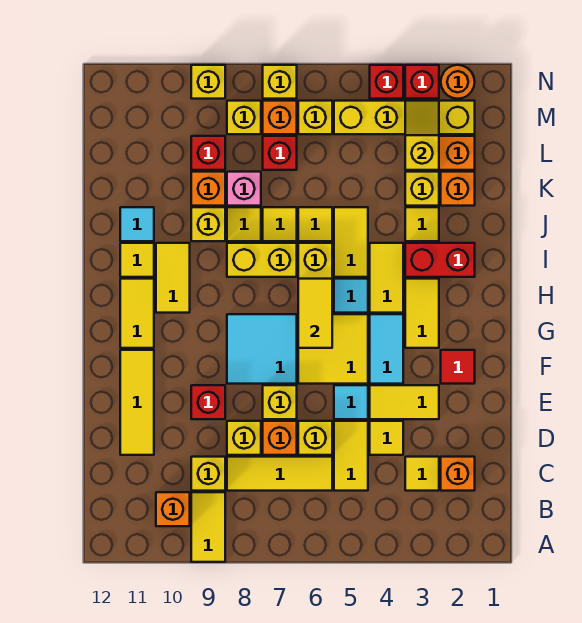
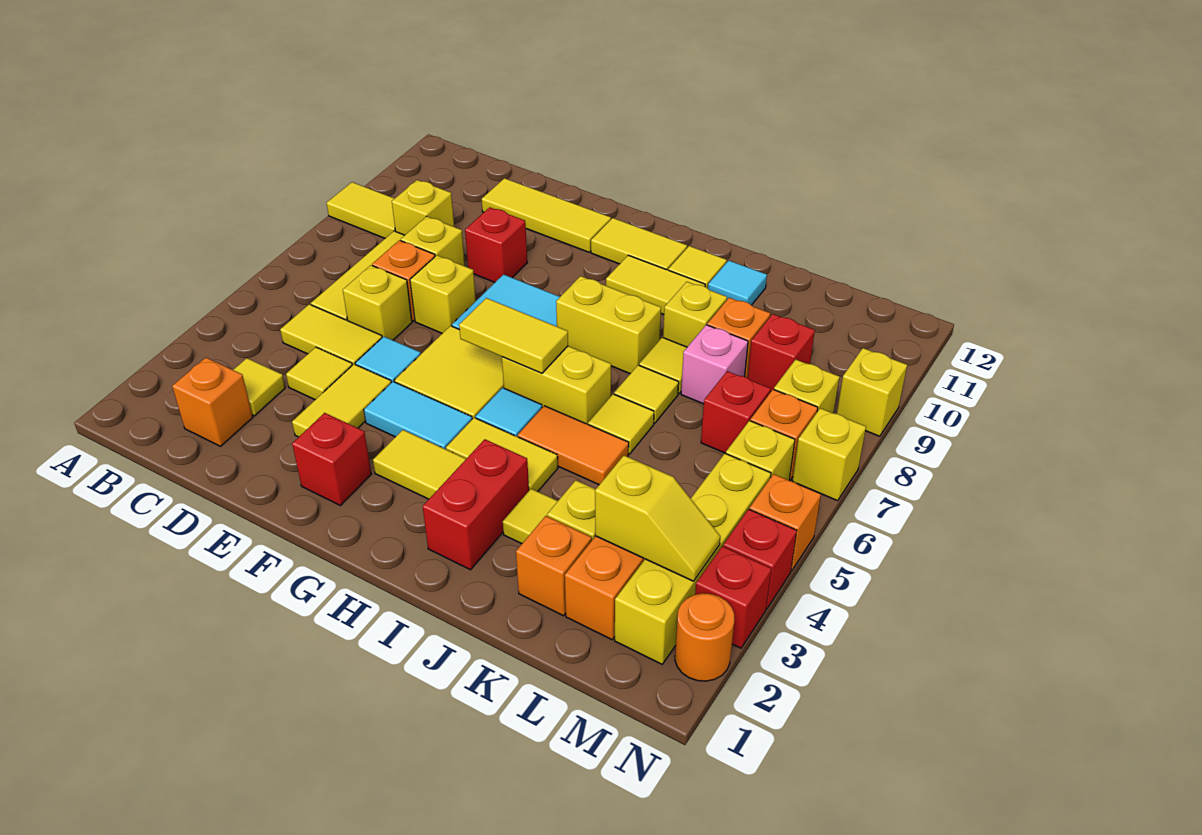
orange brick B10 level 1 -> orange brick N5 level 1
red tile F2 level 1 -> red brick F2 level 1
yellow tile I5:J5 level 1 -> orange tile I5:J5 level 1
yellow brick I7:I8 level 1 -> yellow brick H8:I8 level 1

